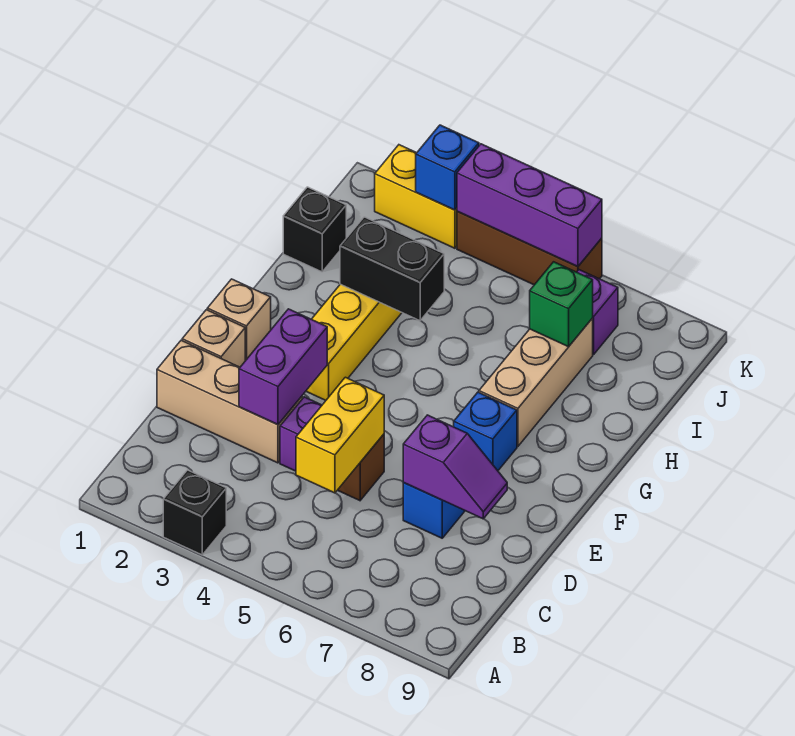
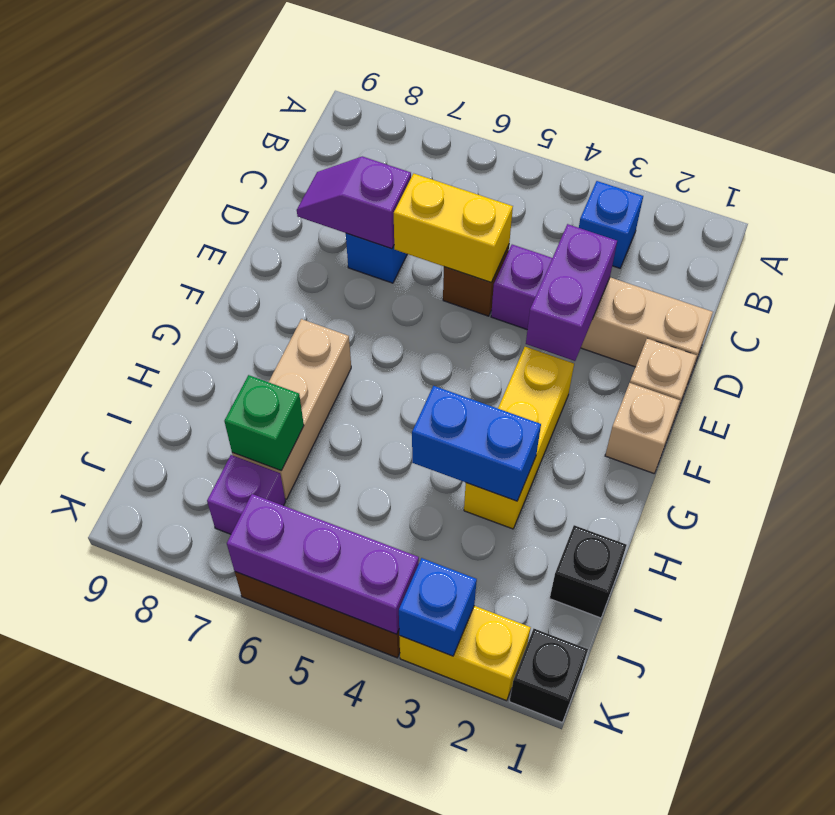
black brick A3 level 1 -> black brick K1 level 1
yellow brick C5:D5 level 2 -> yellow brick D5:D6 level 2
blue brick F7 level 1 -> blue brick B3 level 1
black brick H3:H4 level 2 -> blue brick H3:H4 level 2

